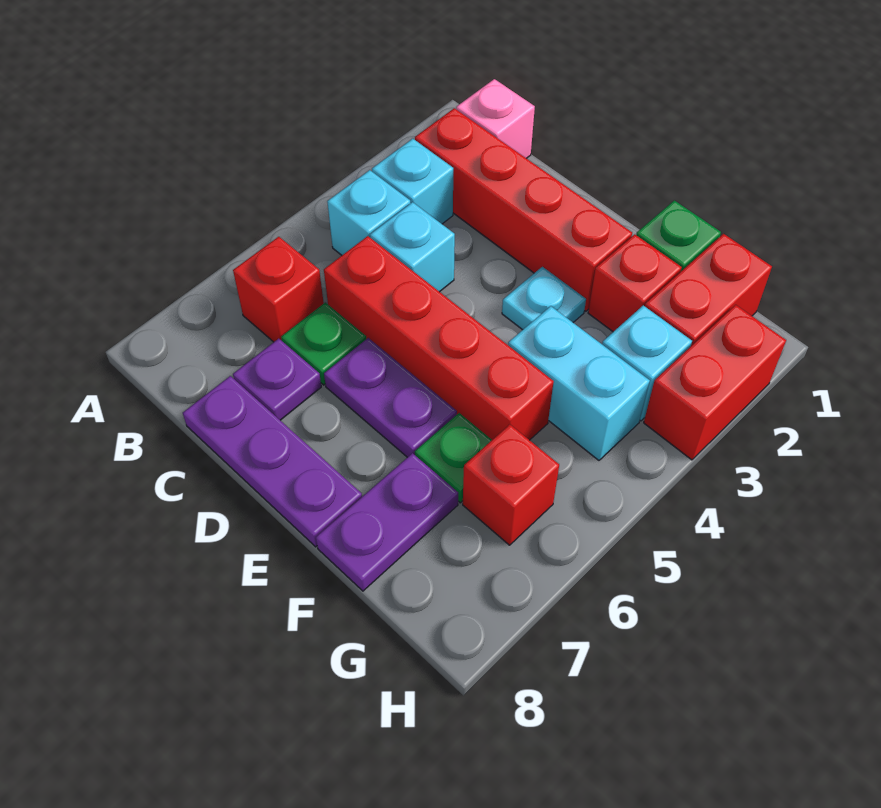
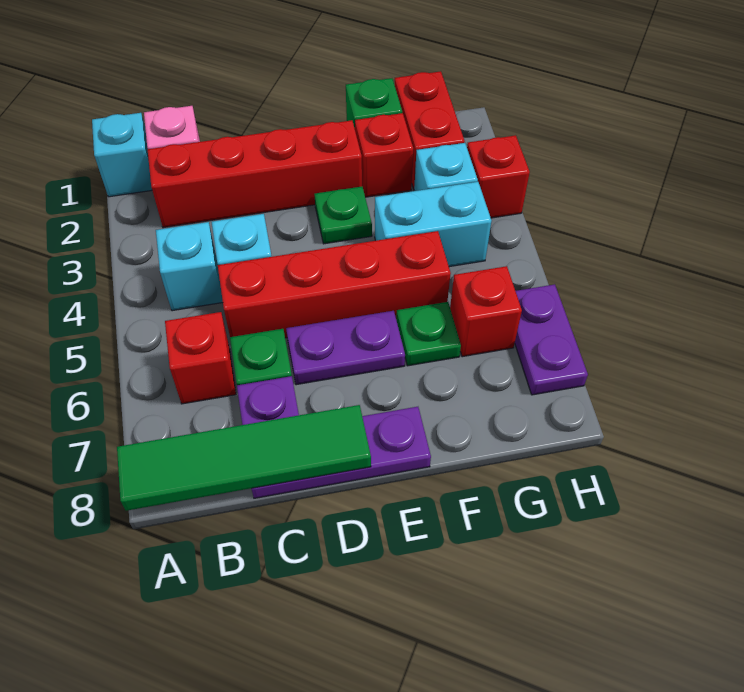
none -> green tile A8:D8 level 2
cyan brick B3 level 1 -> cyan brick A1 level 1
cyan plate E3 level 1 -> green plate E3 level 1
purple plate F7:F8 level 1 -> purple plate H6:H7 level 1
red brick H2:H3 level 1 -> red brick H3 level 1

